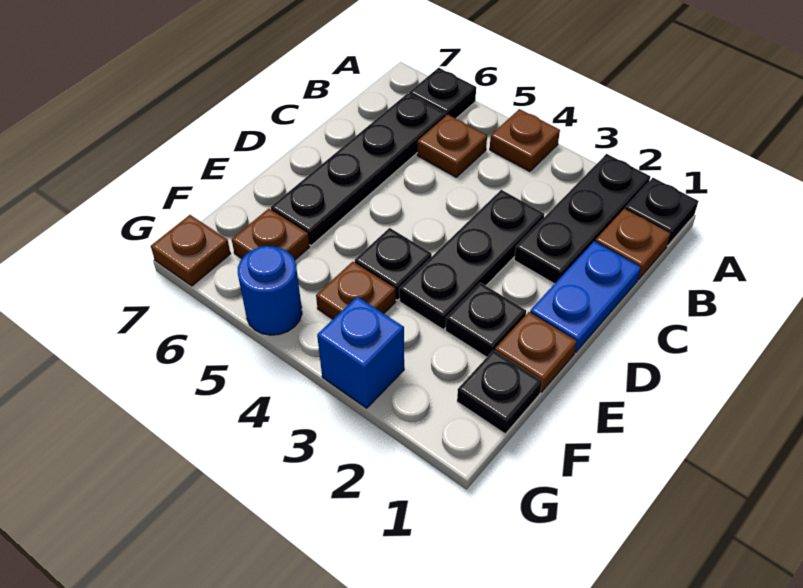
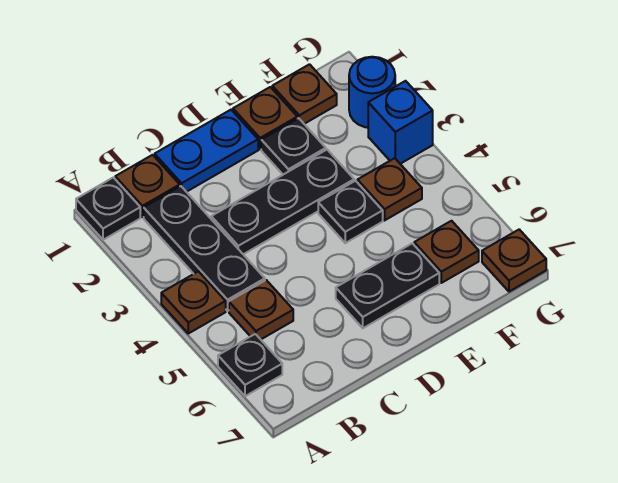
black plate A2:C2 level 1 -> black plate B2:B4 level 1
black plate B6:E6 level 1 -> black plate D6:E6 level 1
black plate F1 level 1 -> brown plate F1 level 1
blue round brick G5 level 1 -> blue round brick G2 level 1

